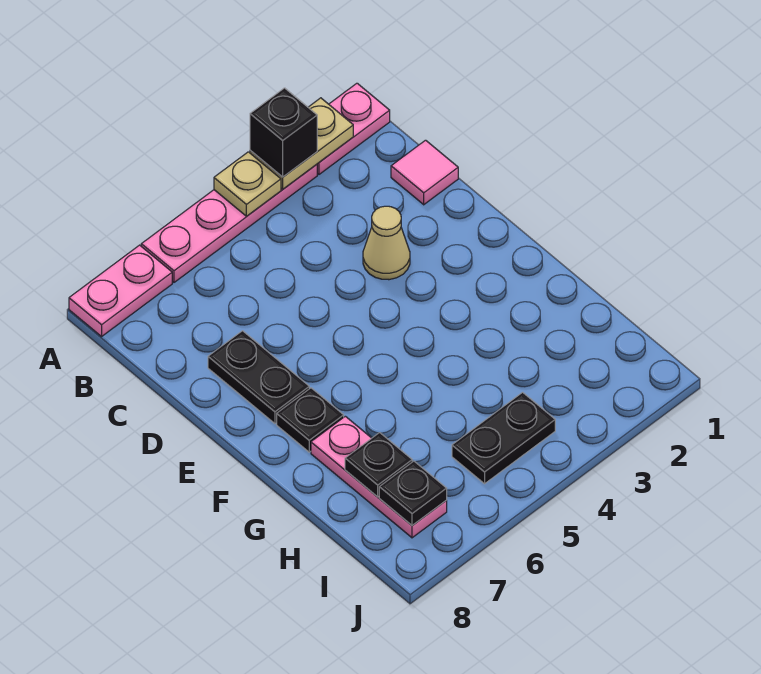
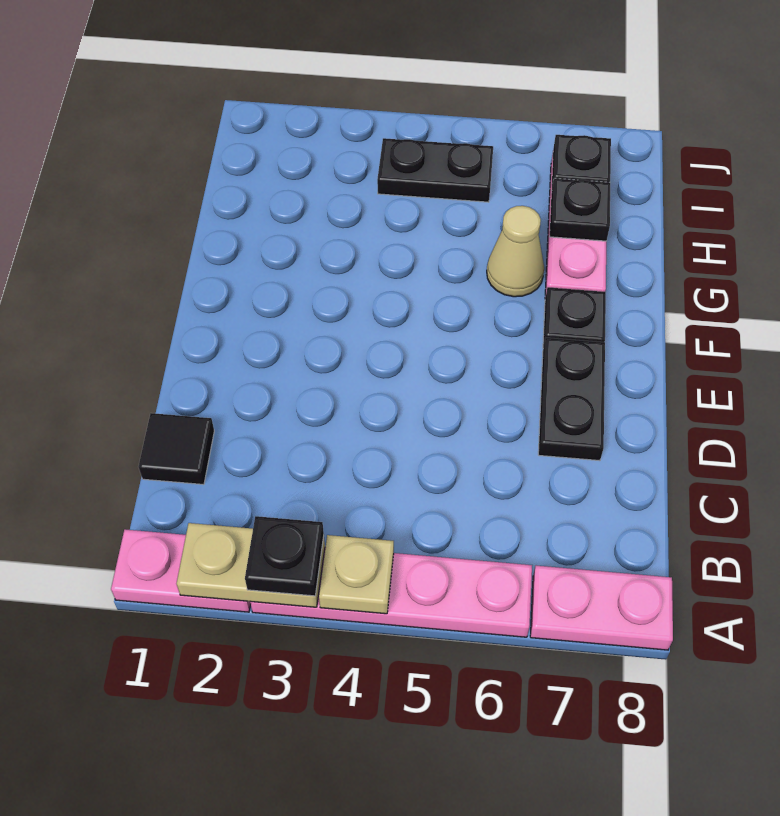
black brick A3 level 3 -> black plate A3 level 3
pink tile C1 level 1 -> black tile C1 level 1
tan cone D3 level 1 -> tan cone G6 level 1

